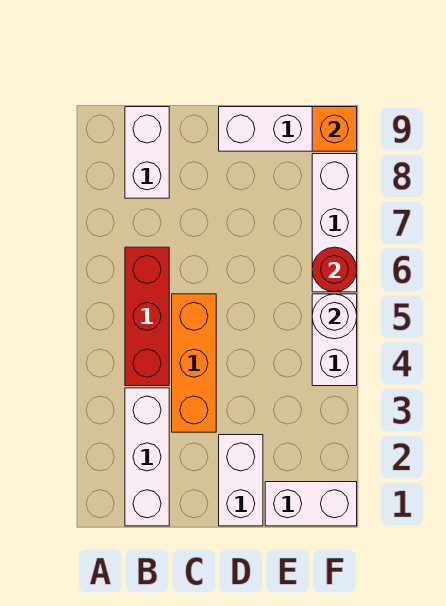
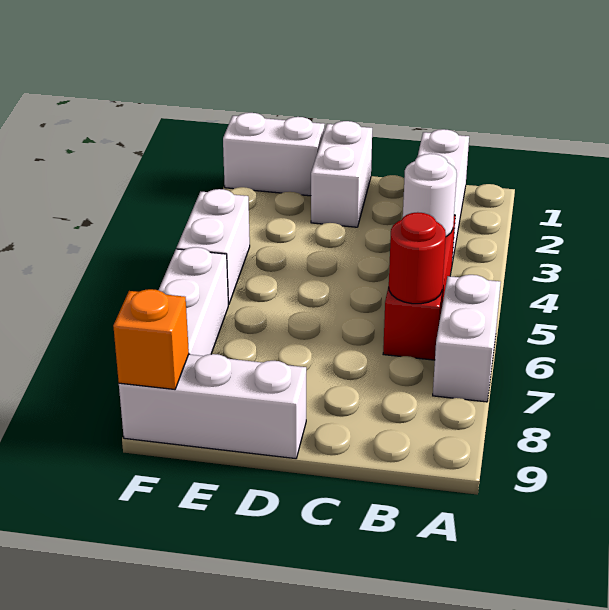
white brick B8:B9 level 1 -> white brick A6:A7 level 1
orange brick C3:C5 level 1 -> none
white round brick F5 level 2 -> white round brick B4 level 2
red round brick F6 level 2 -> red round brick B6 level 2

